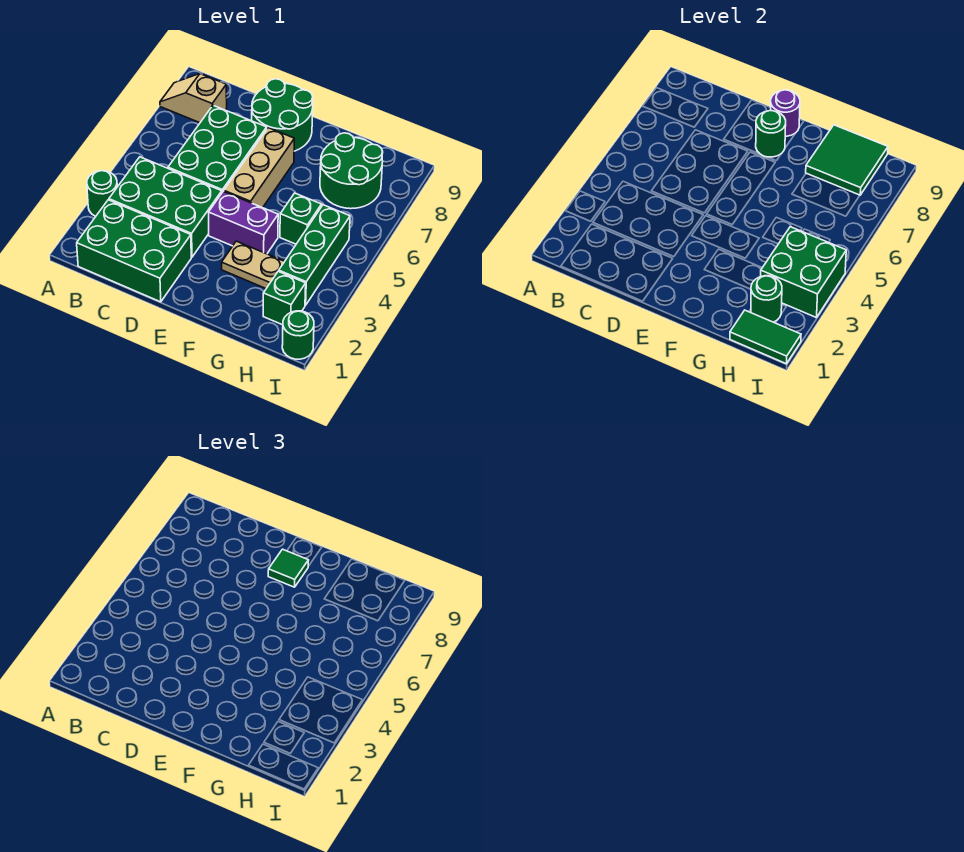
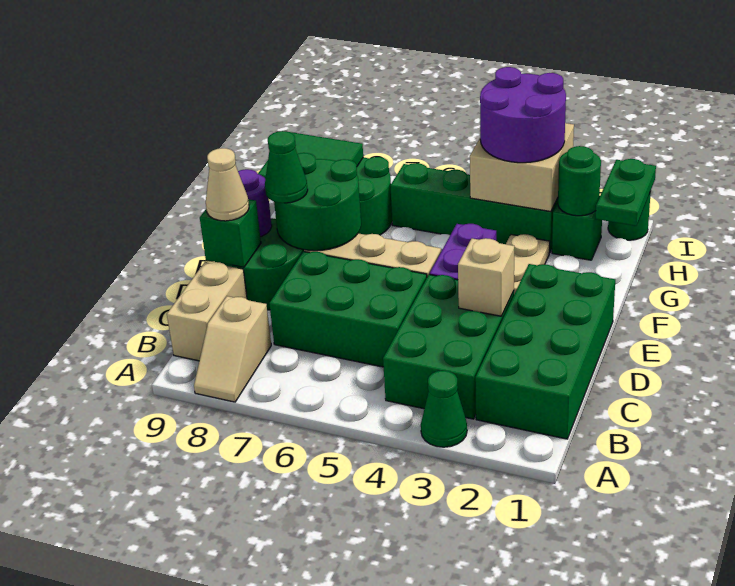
green round brick A3 level 1 -> green cone A3 level 1
green brick B1:D2 level 1 -> green brick B1:E2 level 1
none -> tan brick B9:C9 level 1
none -> tan brick D3 level 2
none -> tan cone D9 level 3
green round brick E8 level 2 -> green round brick E7:F8 level 2
green tile E8 level 3 -> green cone E8 level 3
green brick G5 level 1 -> green brick D9 level 2
green tile H1:I1 level 2 -> green plate H1:I1 level 2
green brick H3:H5 level 1 -> green brick H3:H6 level 1
green brick H3:I4 level 2 -> tan brick H3:I4 level 2
none -> purple round brick H3:I4 level 3

